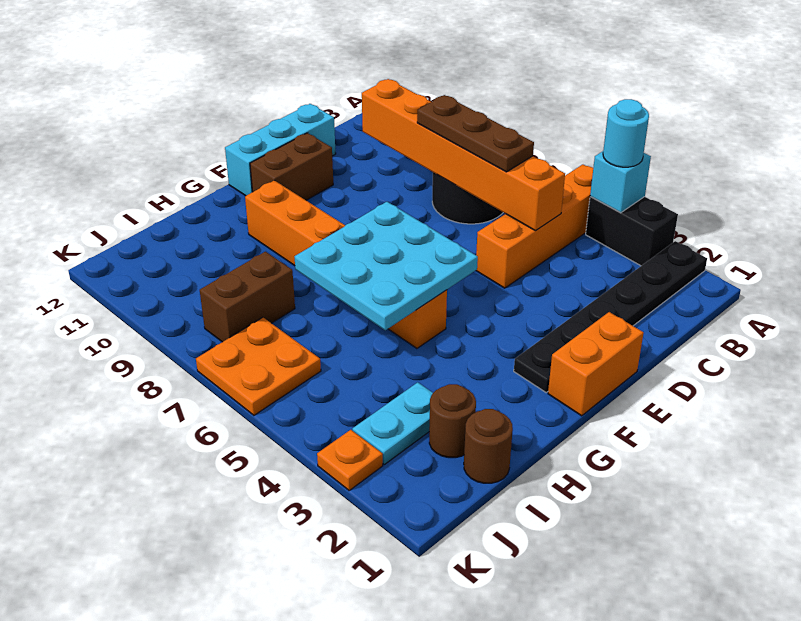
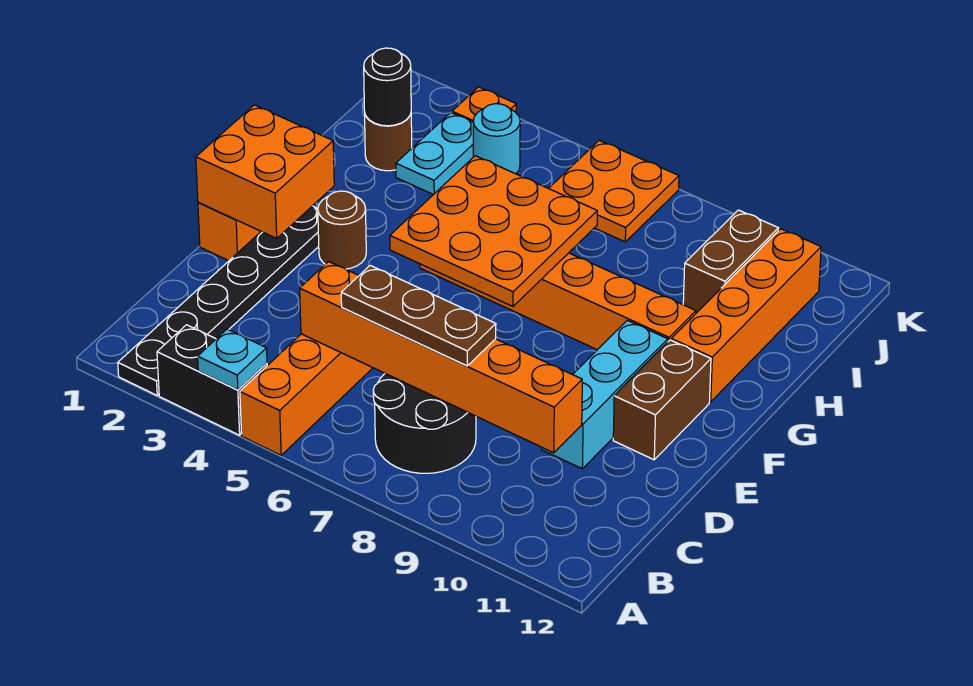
cyan brick A4 level 2 -> cyan plate A4 level 2
cyan round brick A4 level 3 -> cyan round brick J4 level 1
cyan brick D12:F12 level 1 -> cyan brick D10:F10 level 1
none -> orange brick E1:F2 level 2
cyan plate F5:H7 level 2 -> orange plate F5:H7 level 2
none -> orange brick G11:J11 level 1
brown round brick I1 level 1 -> brown round brick F3 level 1
none -> black round brick I2 level 2
brown brick I8:J8 level 1 -> brown brick I10:J10 level 1

